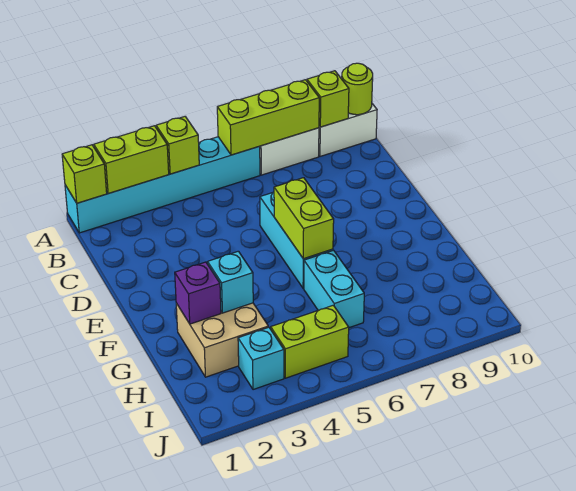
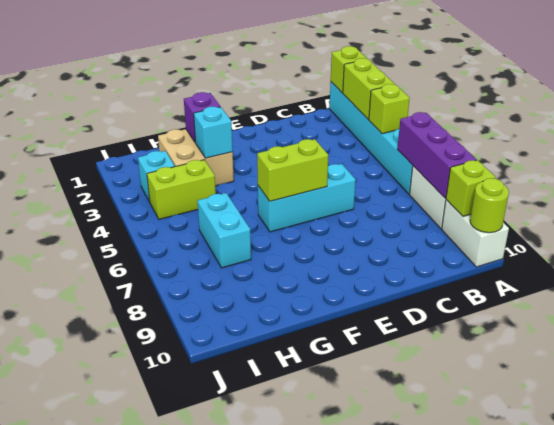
lime brick A6:A8 level 2 -> purple brick A6:A8 level 2
cyan brick G6:H6 level 1 -> cyan brick H6:H7 level 1
lime brick I4:I5 level 1 -> lime brick H4:I4 level 1

